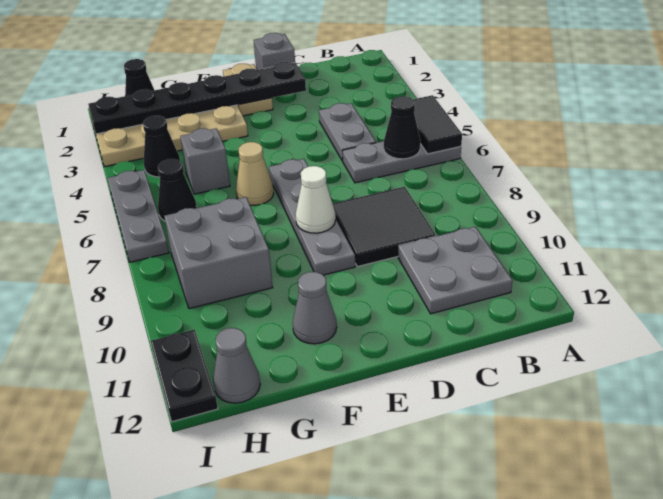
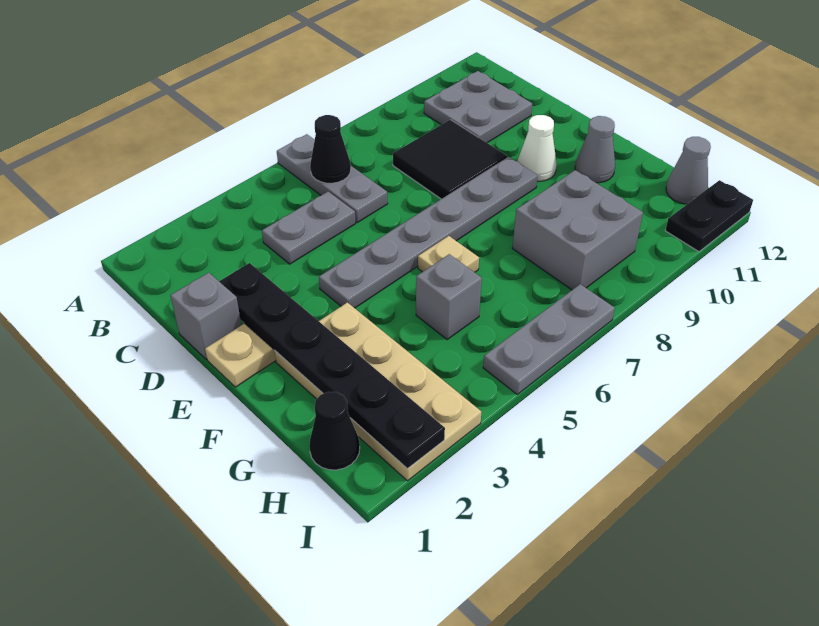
black tile A5:A6 level 2 -> none
grey plate E6:E9 level 1 -> grey plate E4:E9 level 1
white cone E8 level 2 -> white cone E10 level 1
tan cone F6 level 1 -> tan plate F6 level 1
black cone H4 level 1 -> none
black cone H6 level 1 -> none

